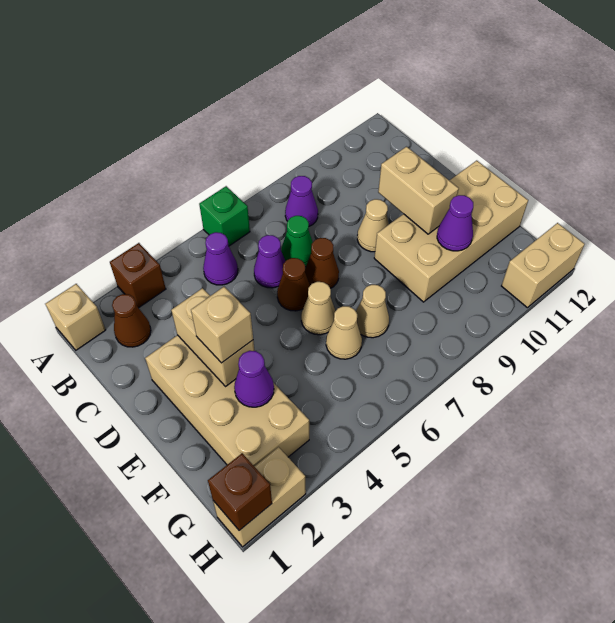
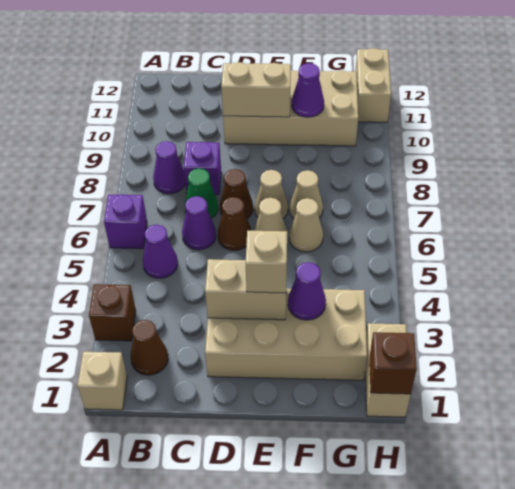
green brick A6 level 1 -> purple brick A6 level 1
none -> purple brick C8 level 1
tan cone D9 level 1 -> tan cone E7 level 1
tan brick E9:F12 level 1 -> tan brick D10:G11 level 1

